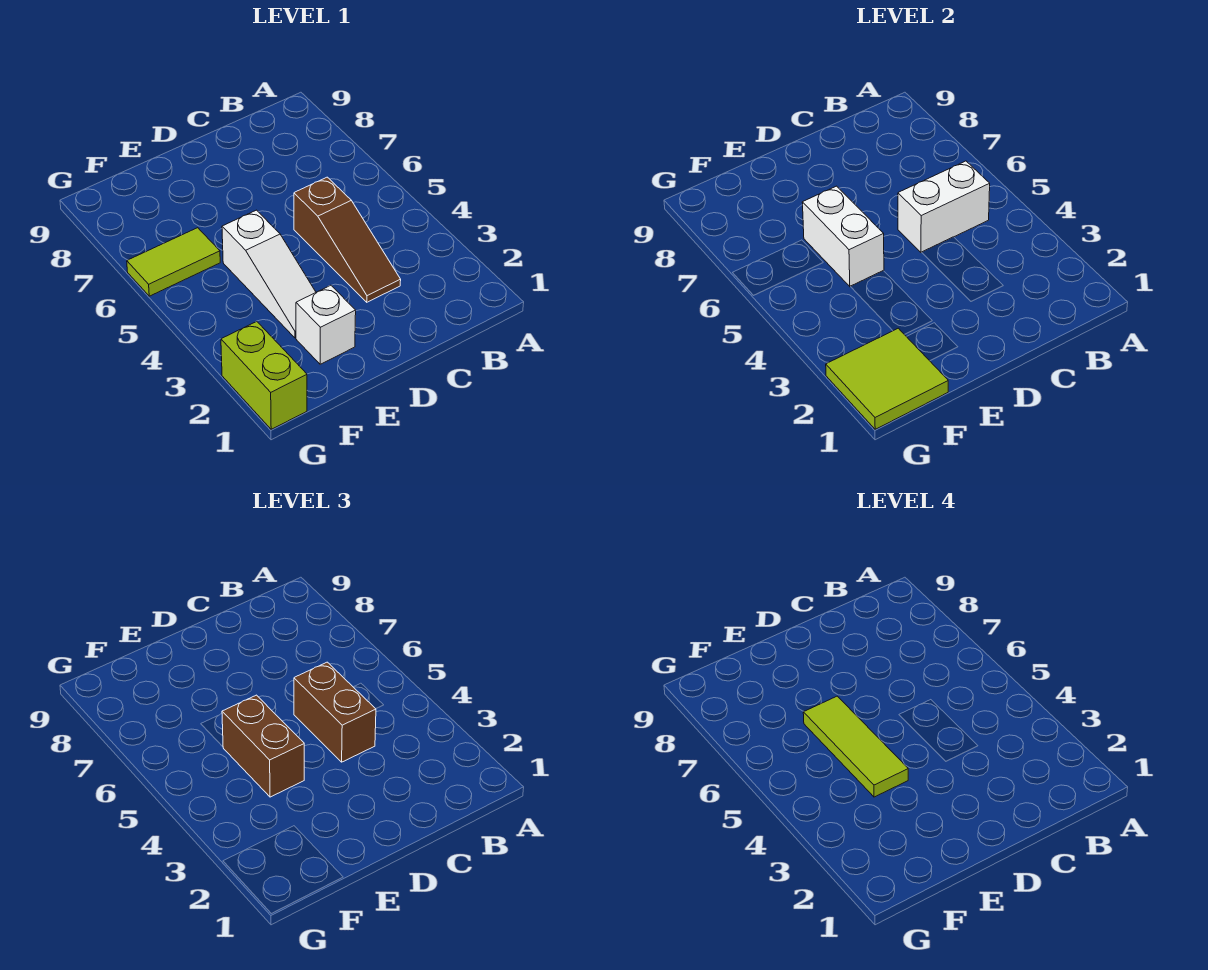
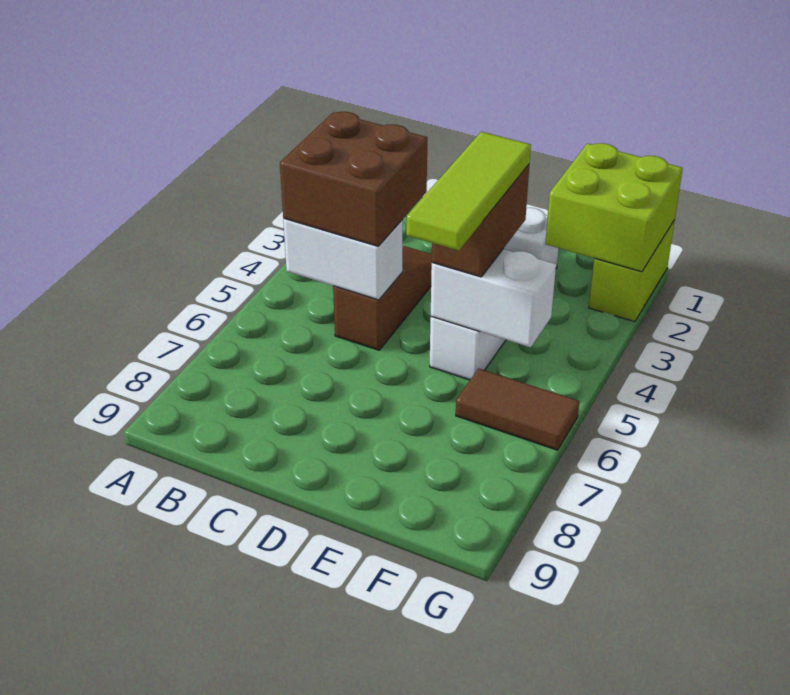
brown brick C4:C5 level 3 -> brown brick B4:C5 level 3
white brick E5:E6 level 2 -> white brick E5:F5 level 2
lime tile F1:G2 level 2 -> lime brick F1:G2 level 2
lime tile F6:G6 level 1 -> brown tile F6:G6 level 1

